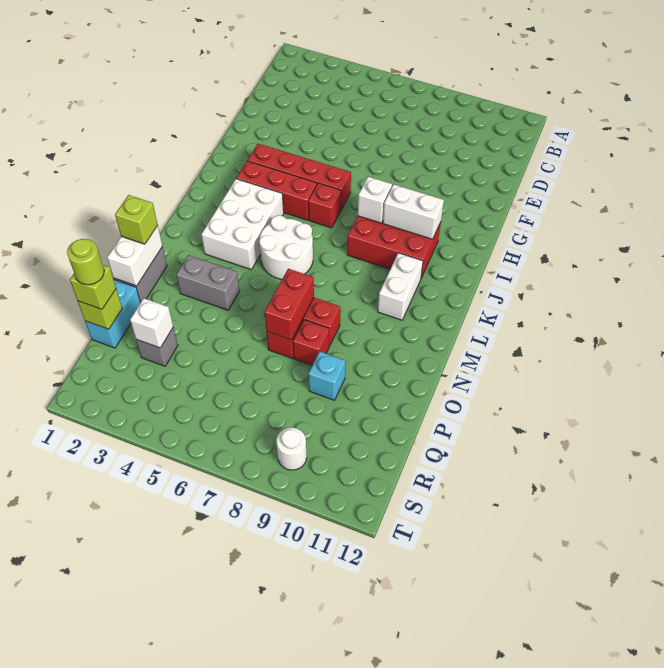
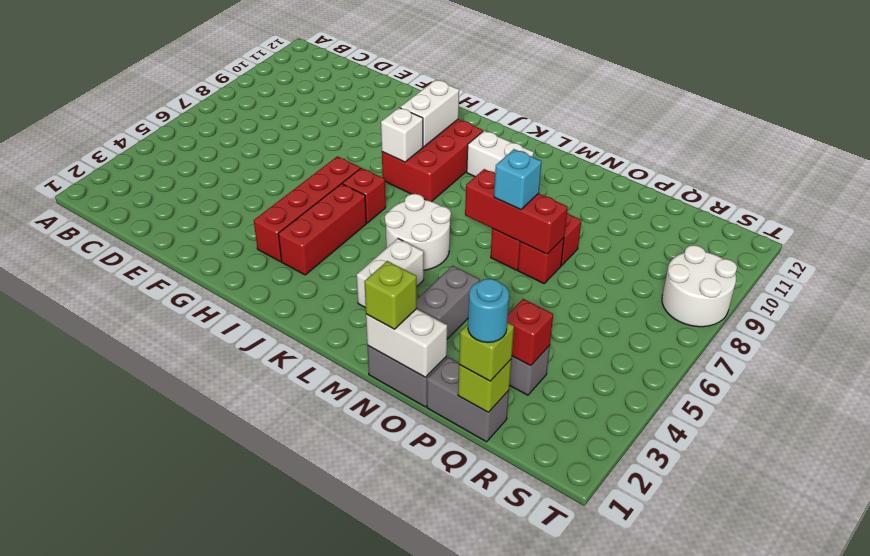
white brick J3:L4 level 1 -> white brick L3:L4 level 1
red brick N7:O7 level 2 -> red brick M7:O7 level 2
cyan brick P1:Q1 level 1 -> grey brick P1:Q1 level 1
cyan brick P9 level 1 -> cyan brick N7 level 3
lime round brick Q1 level 4 -> cyan round brick Q1 level 4
white brick Q3 level 2 -> red brick Q3 level 2
white round brick S9 level 1 -> white round brick S8:T9 level 1

